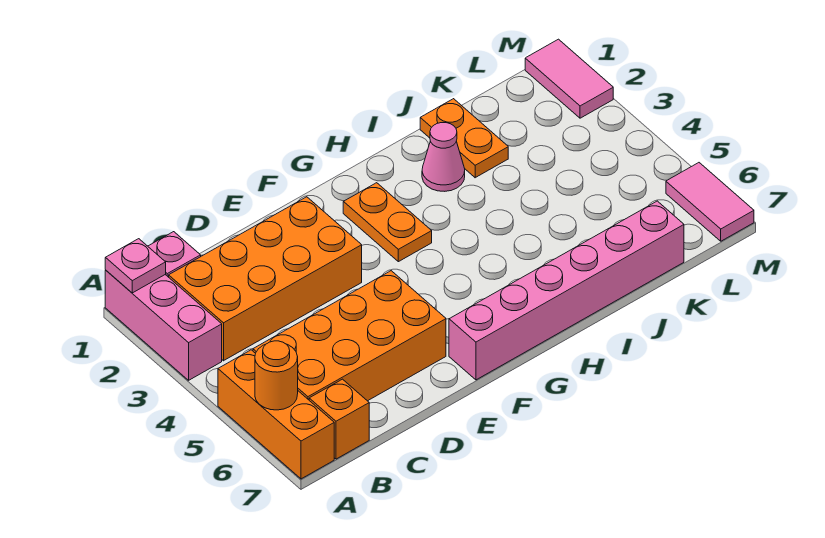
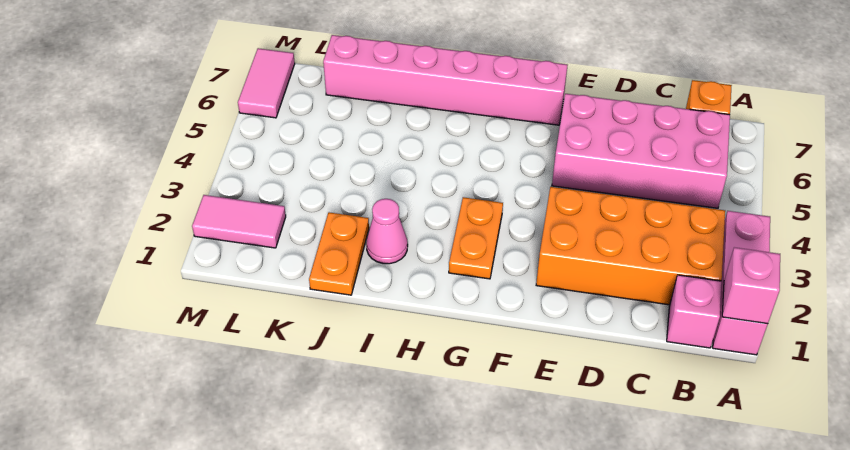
pink plate A1 level 2 -> pink brick A1 level 2
orange brick A5:A7 level 1 -> none
orange round brick A6 level 2 -> none
orange brick B5:E6 level 1 -> pink brick B5:E6 level 1
pink tile M1:M2 level 1 -> pink tile L2:M2 level 1

